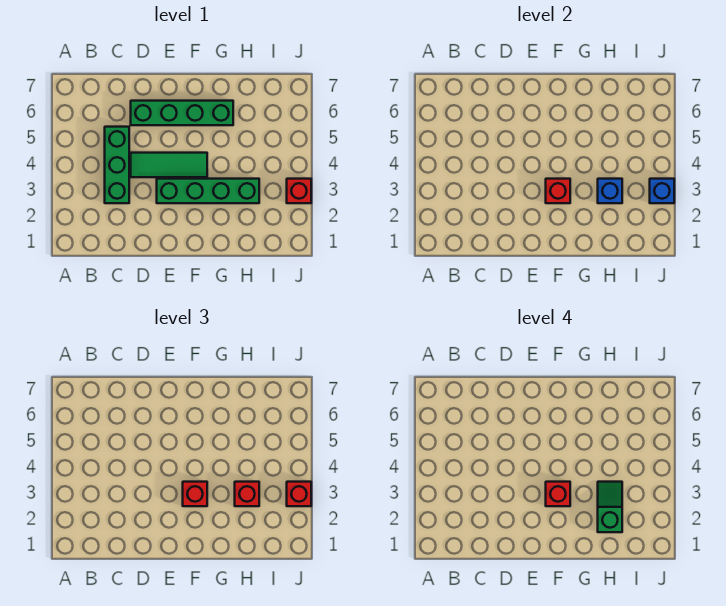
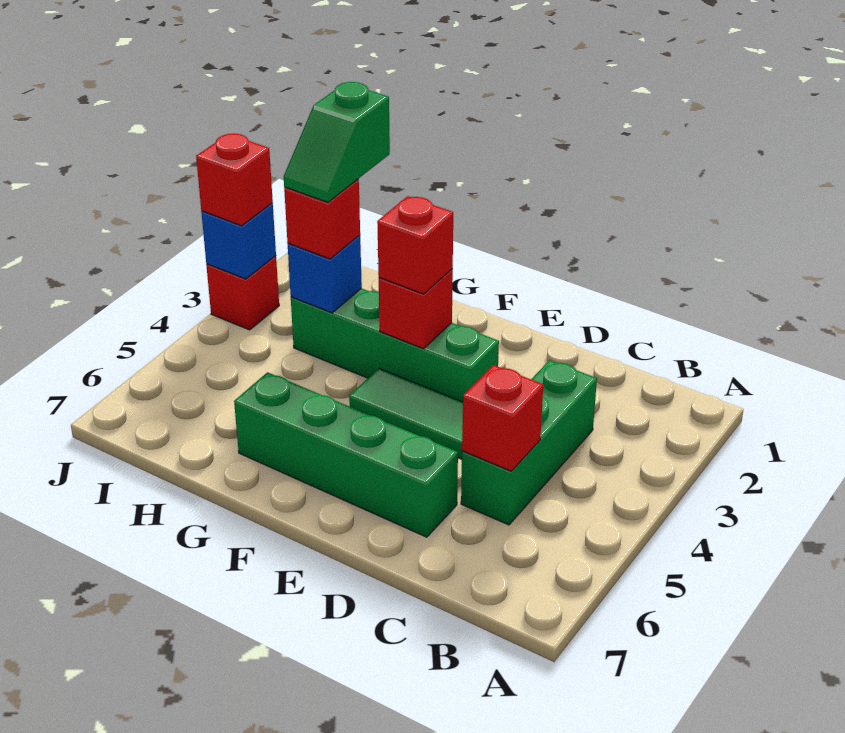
red brick F3 level 4 -> red brick C5 level 2

